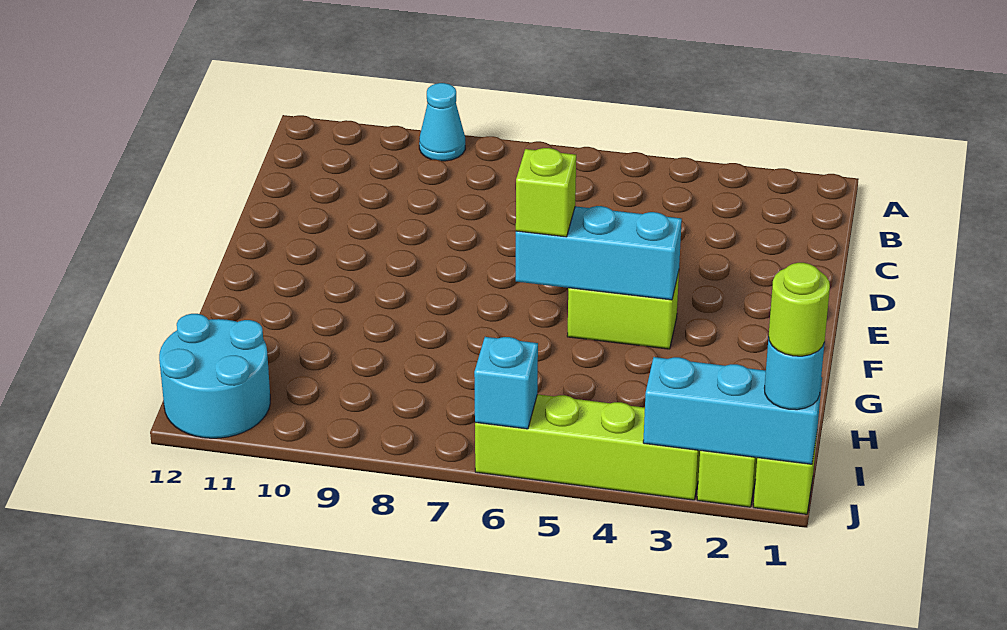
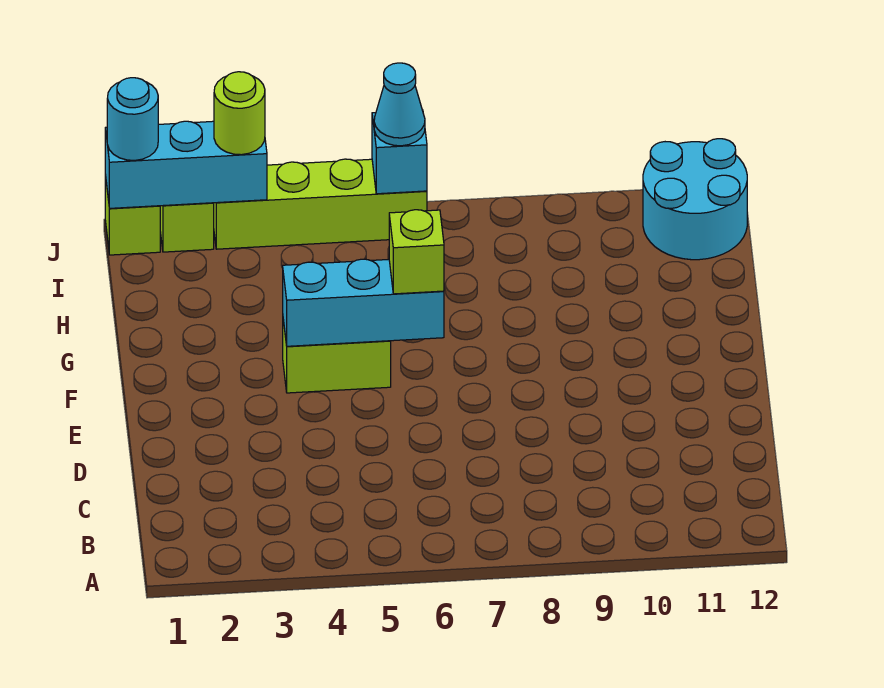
cyan cone A9 level 1 -> cyan cone J6 level 3
lime round brick J1 level 4 -> lime round brick J3 level 3

